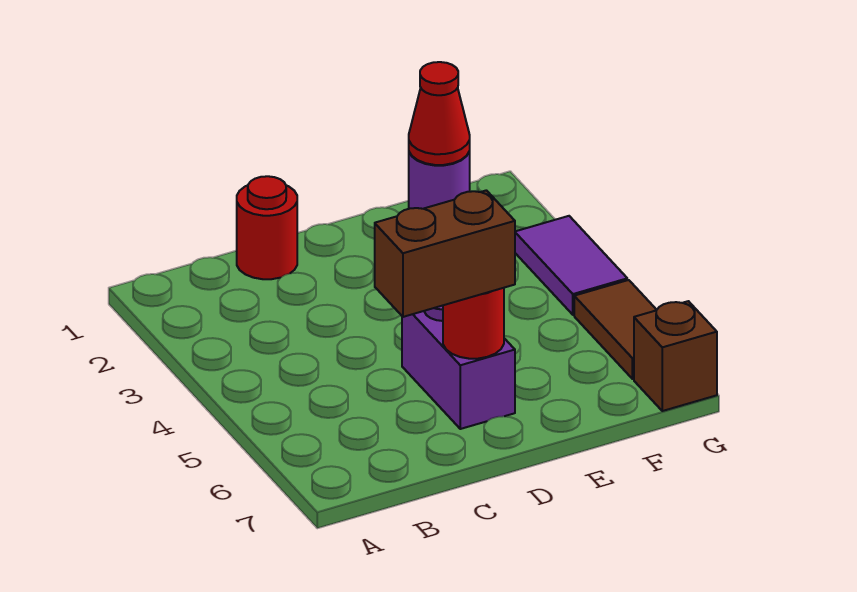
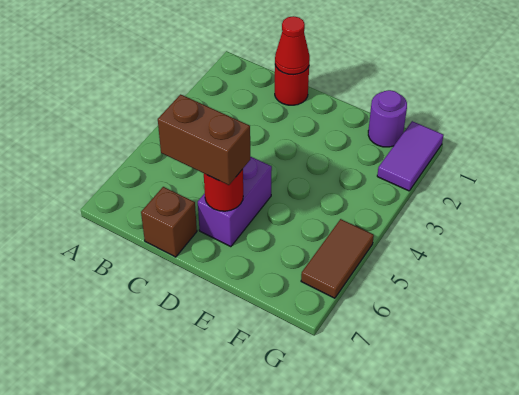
red cone F1 level 2 -> red cone C1 level 2
purple tile G3:G4 level 1 -> purple tile G1:G2 level 1
brown brick G7 level 1 -> brown brick C7 level 1

